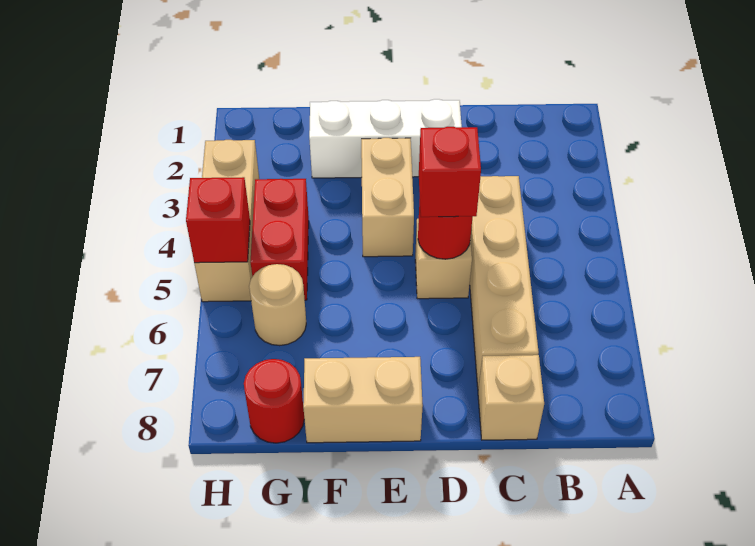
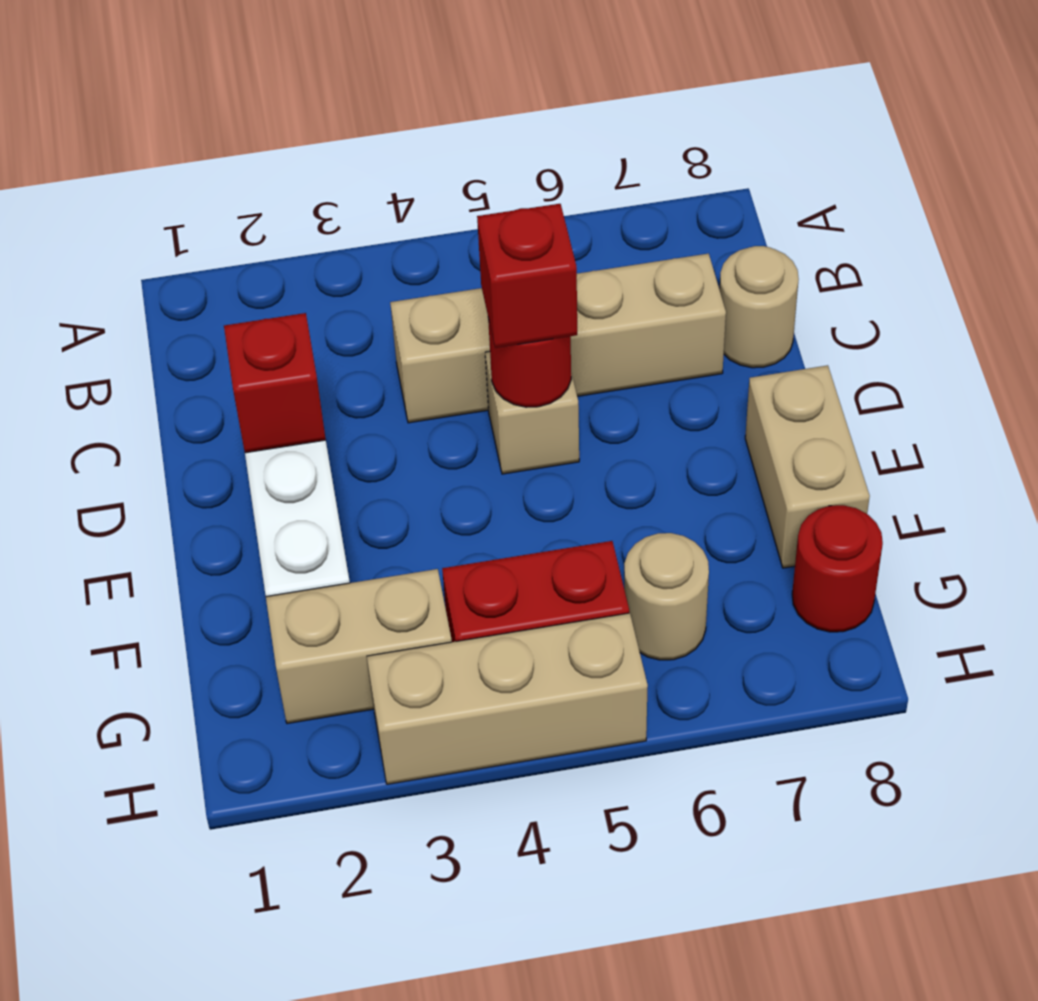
tan brick C8 level 1 -> tan round brick C8 level 1
tan brick E3:E4 level 1 -> tan brick G2:G3 level 1
red brick H5 level 2 -> red brick D2 level 2

